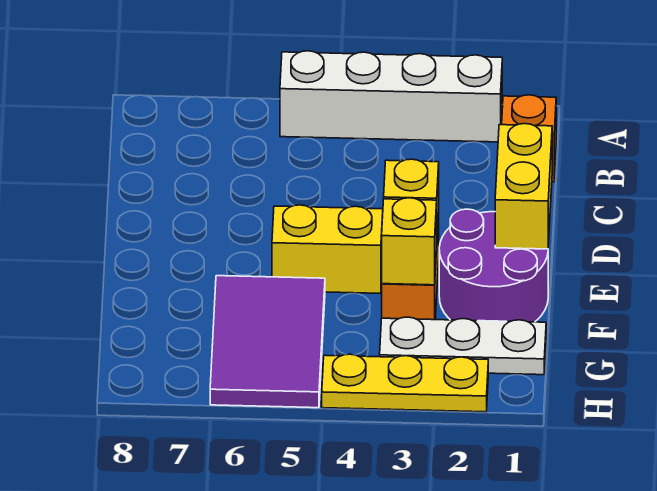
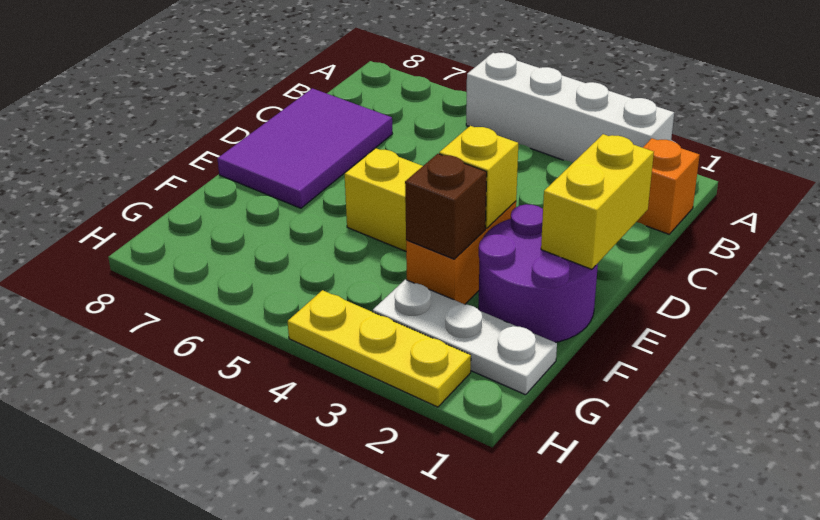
yellow brick F3 level 2 -> brown brick F3 level 2
purple tile F5:H6 level 1 -> purple tile C7:E8 level 1

